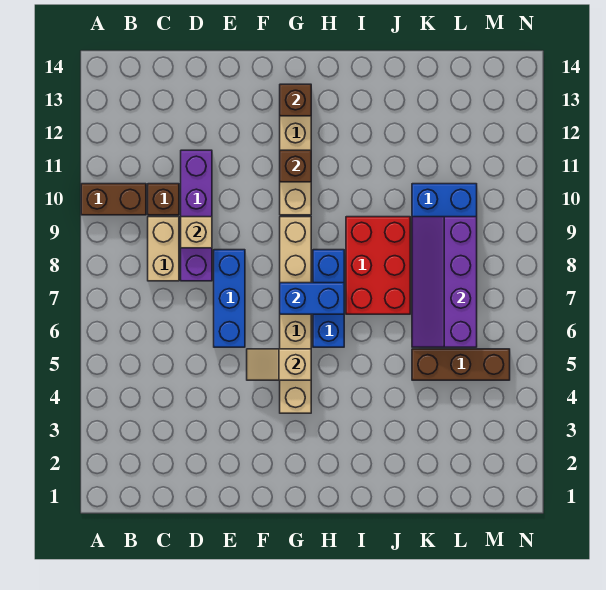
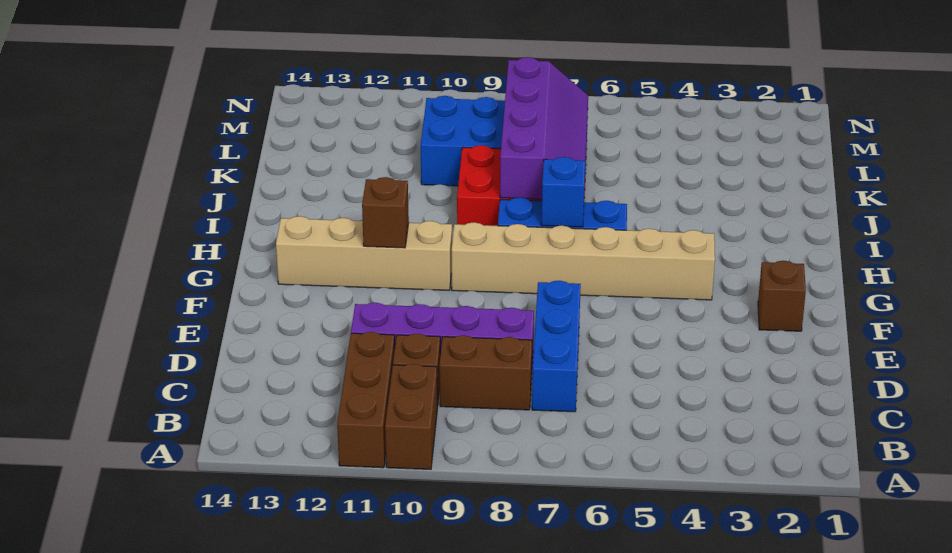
tan brick C8:C9 level 1 -> brown brick C8:C9 level 1
tan brick D9 level 2 -> none
blue brick E6:E8 level 1 -> blue brick C7:E7 level 1
tan slope F5:G5 level 2 top G -> none
blue brick G7:H7 level 2 -> blue brick H7 level 2
brown brick G13 level 2 -> brown brick F2 level 1
brown brick K5:M5 level 1 -> brown brick A11:C11 level 1
purple slope K6:L9 level 2 top L -> purple slope I7:L8 level 2 top 8

